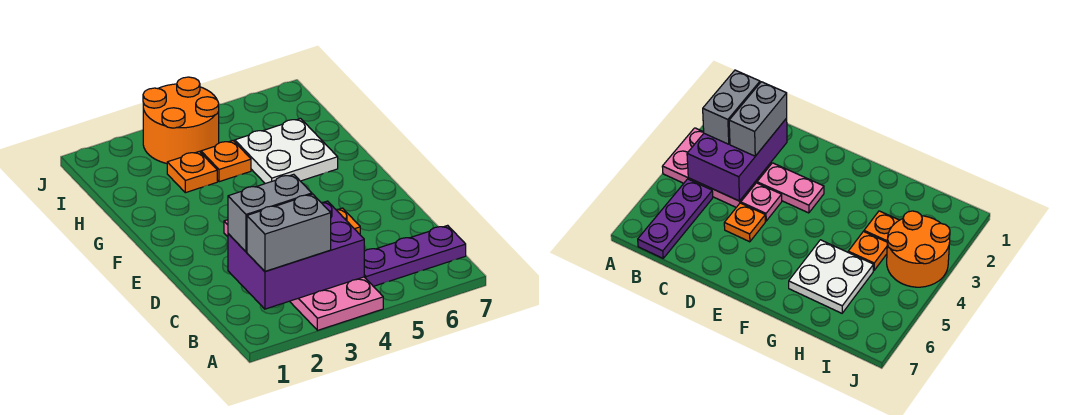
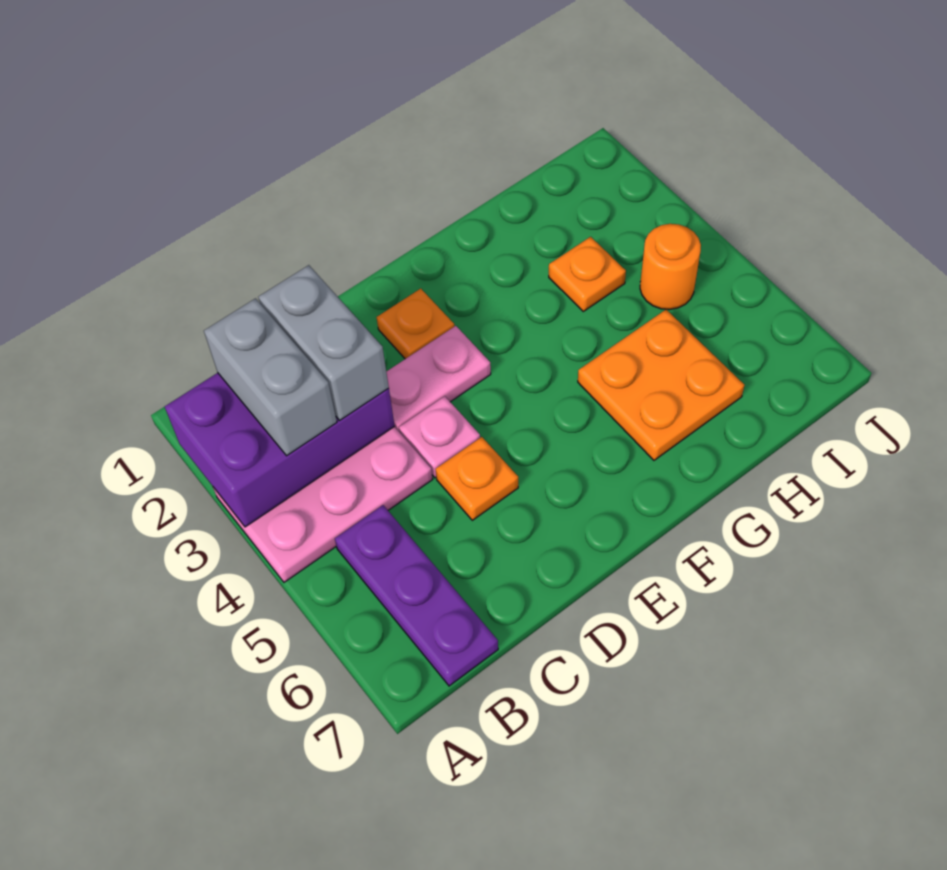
purple brick B2:C4 level 2 -> purple brick A2:C3 level 2
white plate G5:H6 level 1 -> orange plate G5:H6 level 1
orange plate H4 level 1 -> orange plate E2 level 1
orange round brick I3:J4 level 1 -> orange round brick I4 level 1

